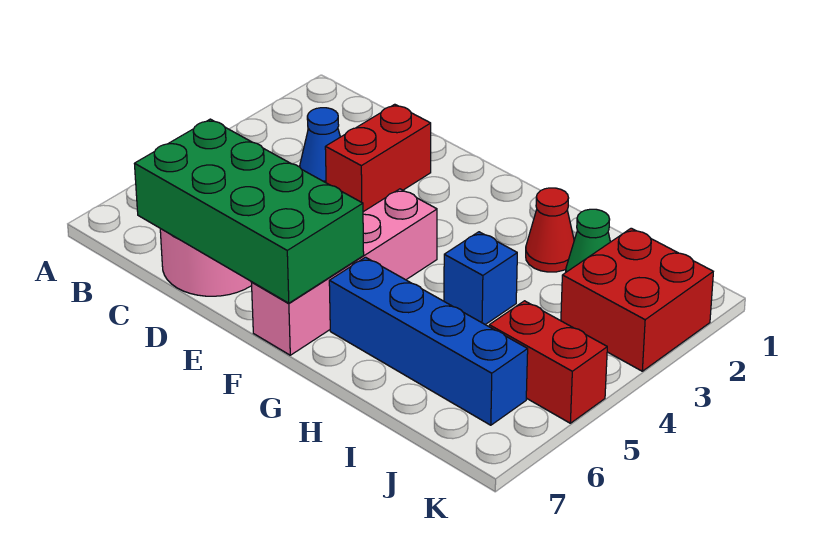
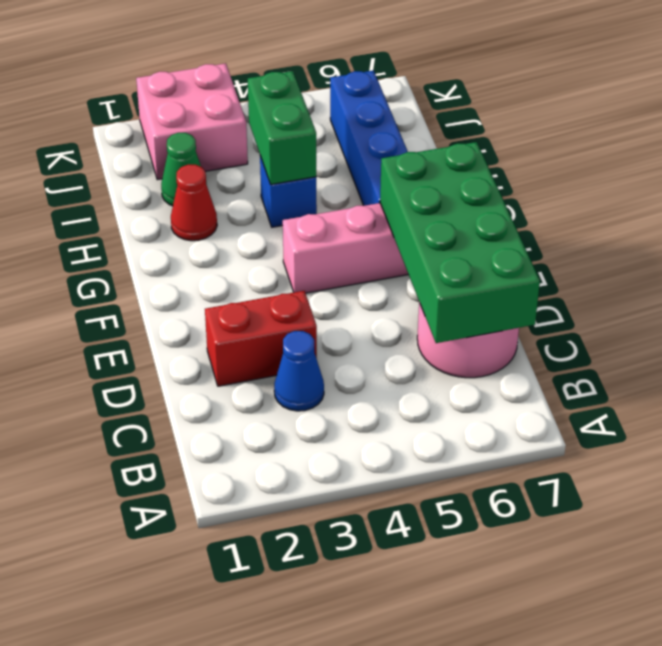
none -> green brick H4:I4 level 2
red brick J2:K3 level 1 -> pink brick J2:K3 level 1
red brick J5:K5 level 1 -> none

